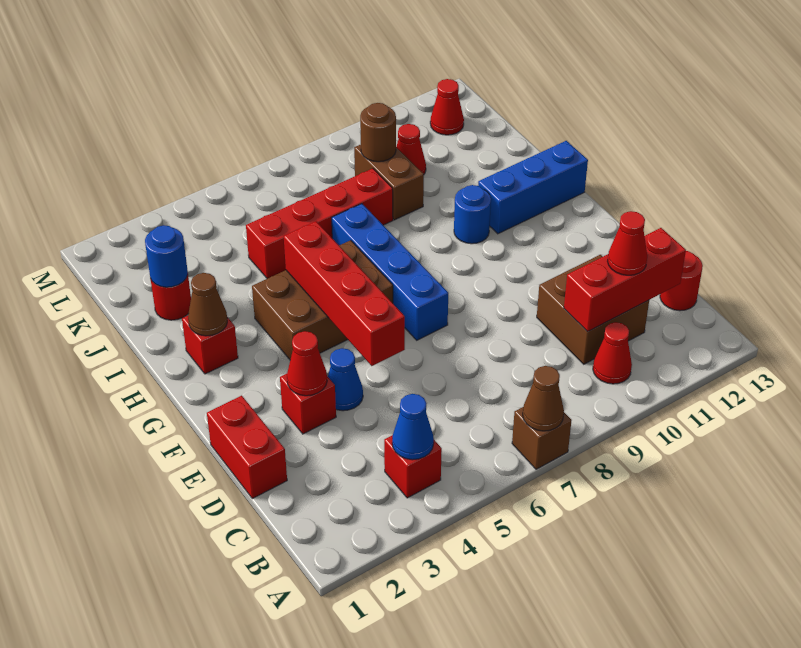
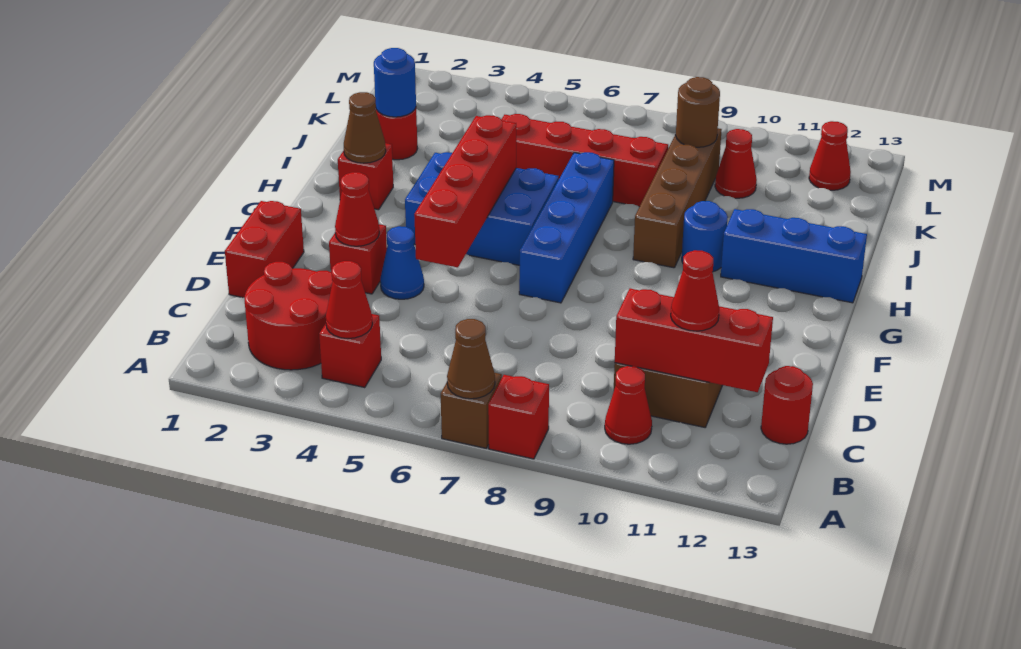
none -> red brick A8 level 1
none -> red round brick B2:C3 level 1
blue cone B4 level 2 -> red cone B4 level 2
brown brick G4:H6 level 1 -> blue brick G4:H6 level 1
brown brick J9:K9 level 1 -> brown brick H9:K9 level 1

